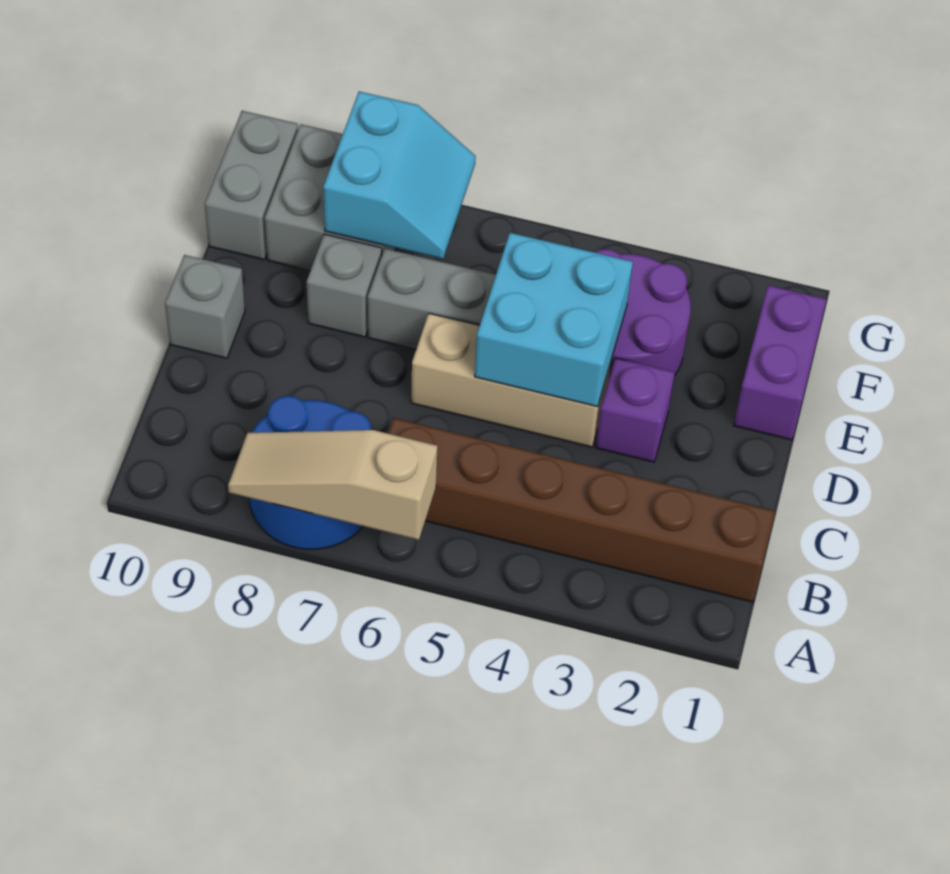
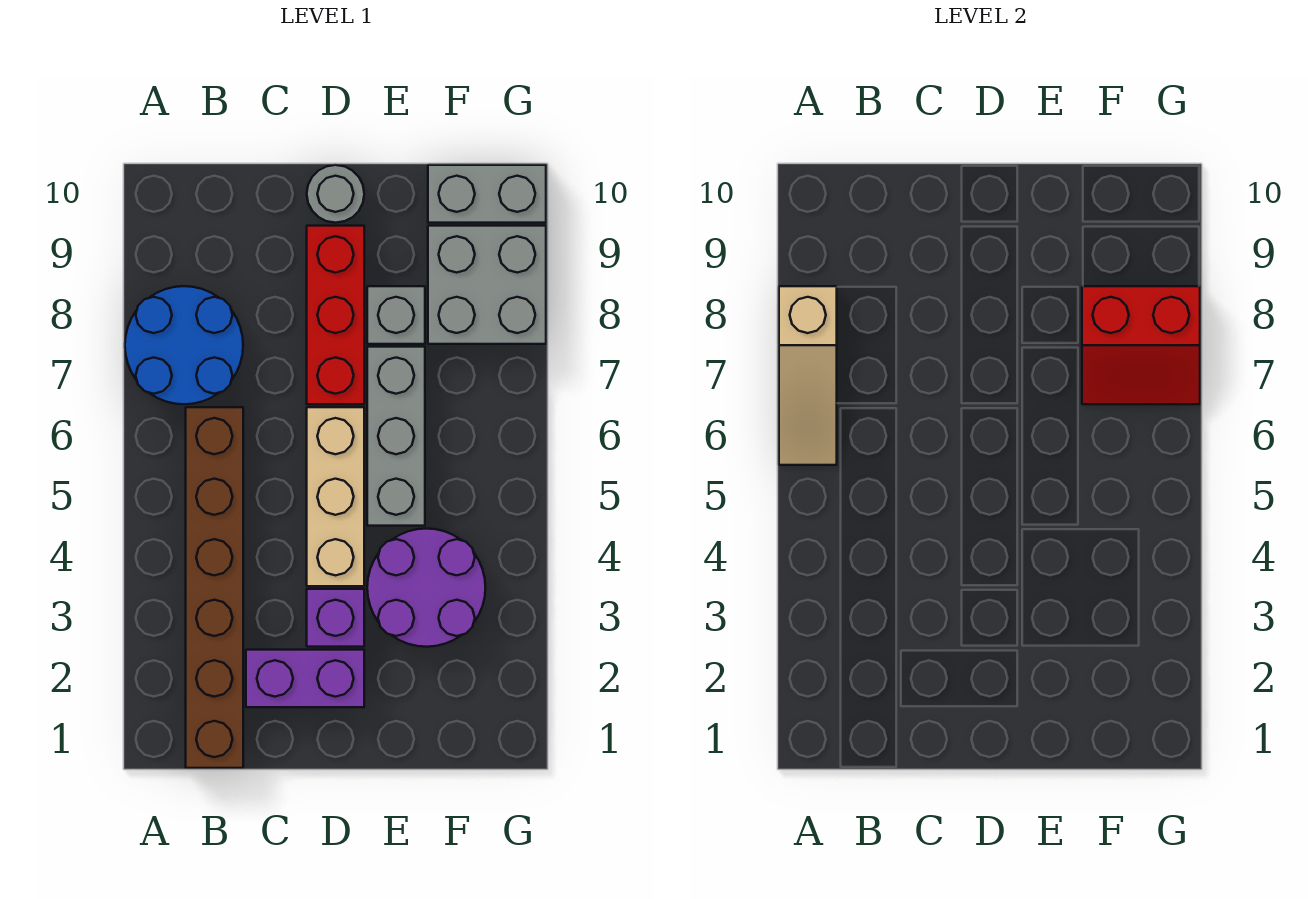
tan slope A6:A8 level 2 top 6 -> tan slope A6:A8 level 2 top 8
cyan brick D4:E5 level 2 -> none
none -> red brick D7:D9 level 1
grey brick D10 level 1 -> grey round brick D10 level 1
purple brick E1:F1 level 1 -> purple brick C2:D2 level 1
cyan slope F7:G8 level 2 top 8 -> red slope F7:G8 level 2 top 8

